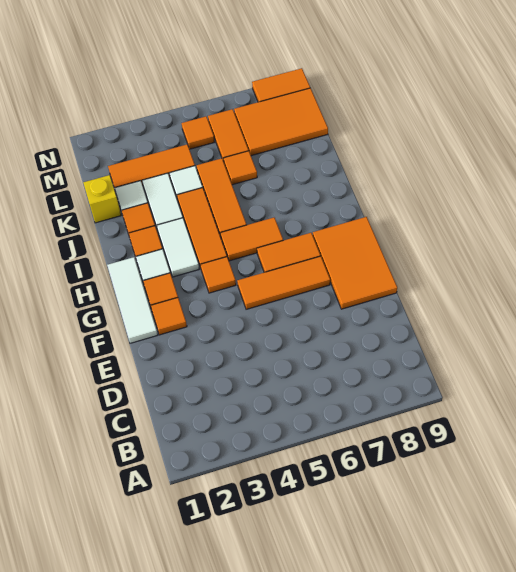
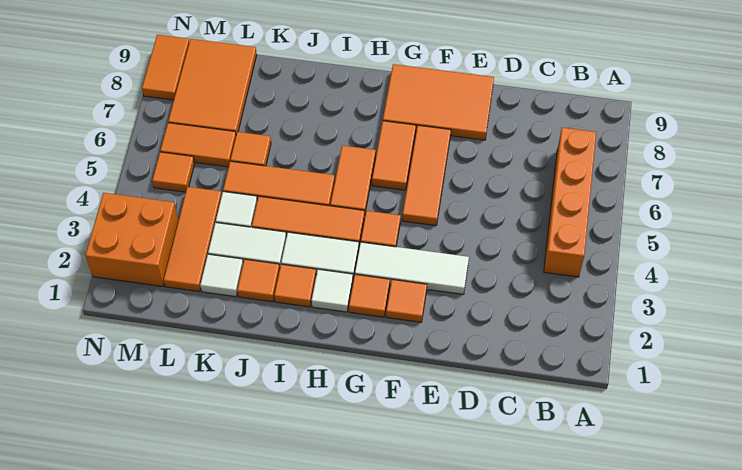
none -> orange brick B4:B7 level 1
white tile F1:H1 level 1 -> white tile E3:G3 level 1
yellow brick K1 level 1 -> none
none -> orange brick M2:N3 level 1

